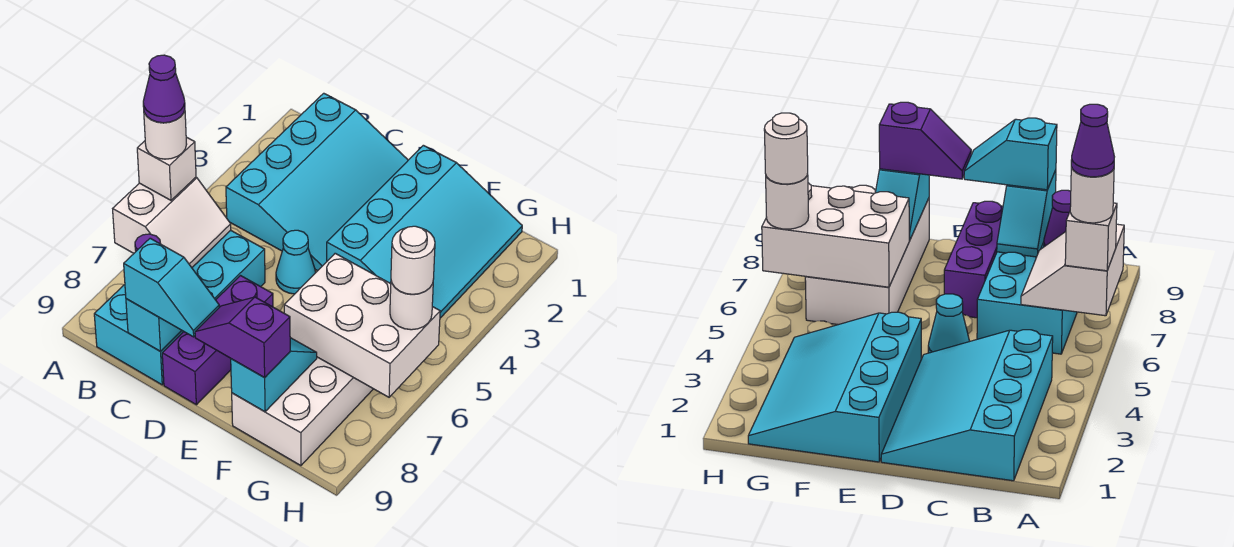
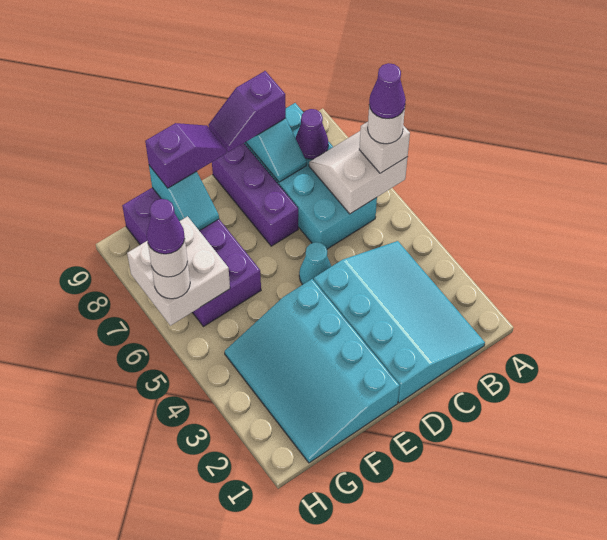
white slope A6:B7 level 2 top A -> white slope A6:B7 level 2 top 6
cyan slope B1:D4 level 1 top B -> cyan slope B1:D4 level 1 top D
cyan slope C9:D9 level 3 top C -> purple slope C9:D9 level 3 top C
white brick F6:G9 level 1 -> purple brick F6:G9 level 1
white brick F6:H7 level 2 -> white brick G6:H7 level 2
none -> purple cone H6 level 5

